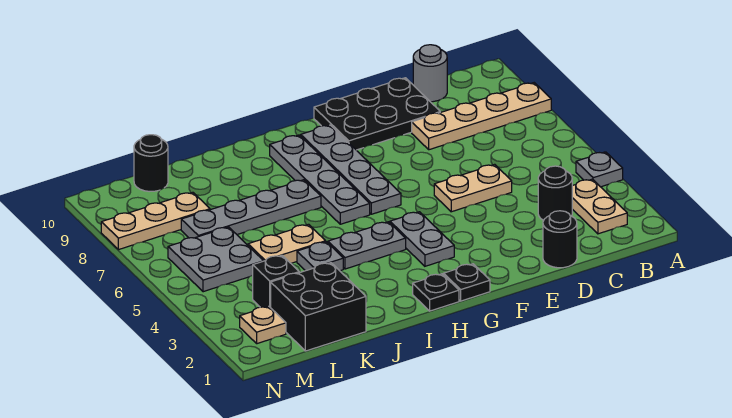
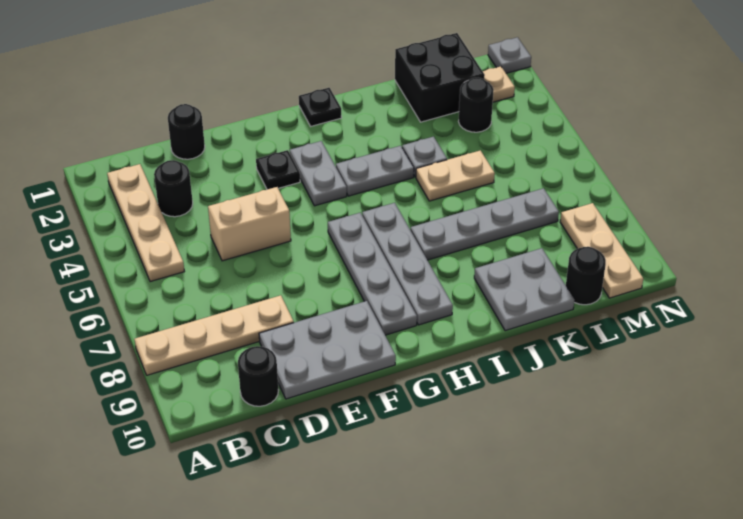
grey plate A4 level 1 -> grey plate N1 level 1
tan plate B2:B3 level 1 -> tan plate B2:B5 level 1
grey round brick C10 level 1 -> black round brick C10 level 1
tan plate D5:E5 level 1 -> tan brick D5:E5 level 1
black plate D9:F10 level 1 -> grey plate D9:F10 level 1
black plate G1 level 1 -> black plate F3 level 1
black brick L3 level 1 -> black round brick L3 level 1
grey plate L5:M6 level 1 -> grey plate J9:K10 level 1
tan plate L8:N8 level 1 -> tan plate M8:M10 level 1

